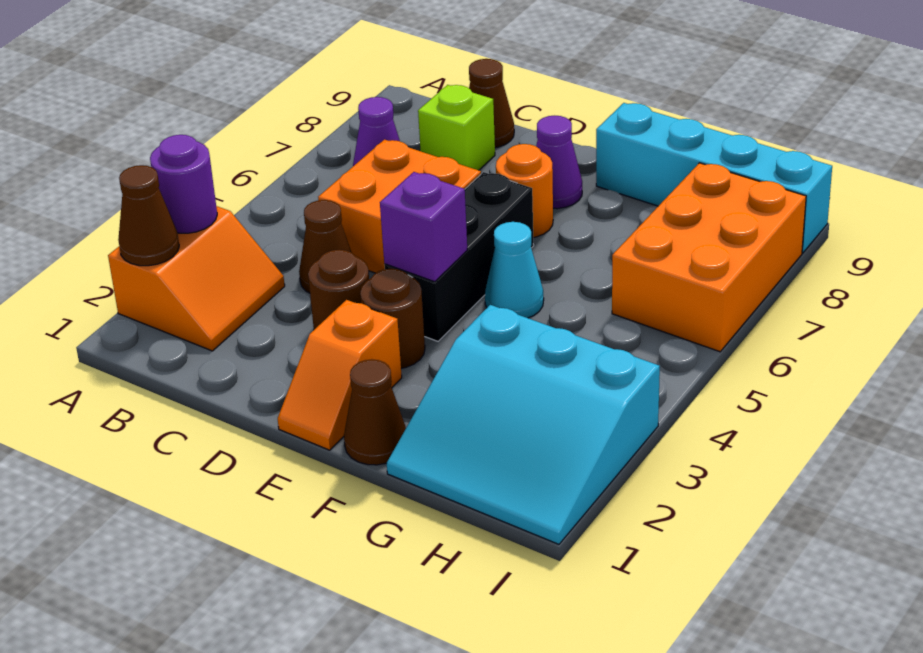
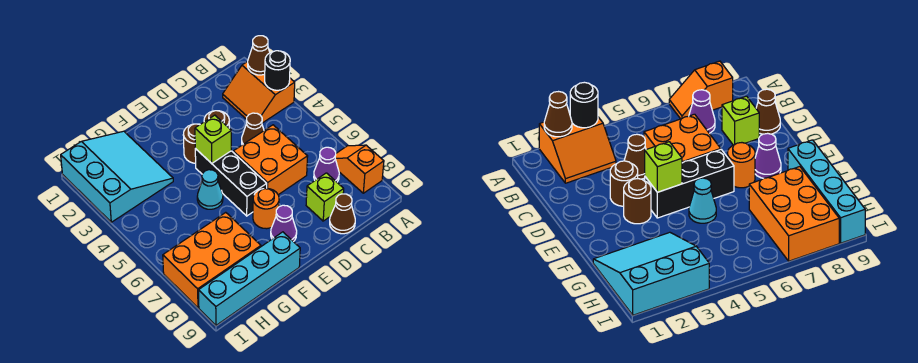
purple round brick A3 level 2 -> black round brick A3 level 2
orange slope E1:E2 level 1 top 2 -> orange slope A7:A8 level 1 top 8
purple brick E4 level 2 -> lime brick E4 level 2
brown cone F1 level 1 -> none
cyan slope G1:I3 level 1 top 3 -> cyan slope G1:I3 level 1 top I
orange brick H6:I8 level 1 -> orange brick G7:I8 level 1

